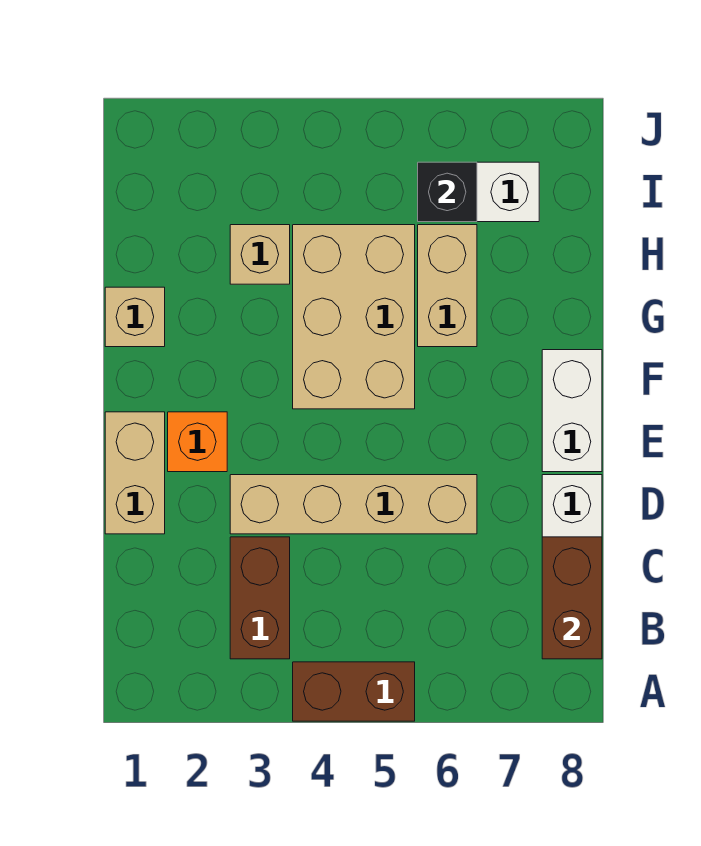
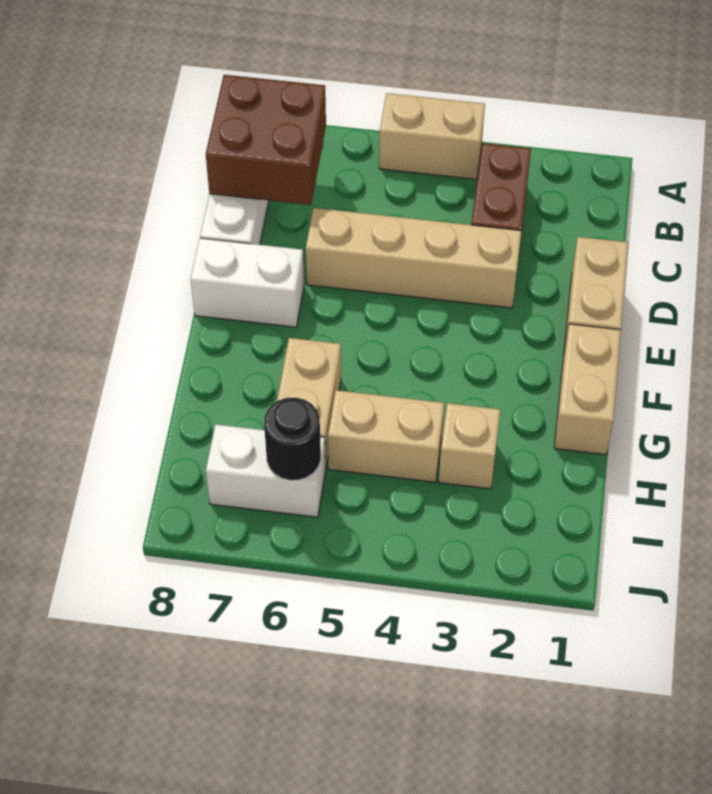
brown brick A4:A5 level 1 -> tan brick A4:A5 level 1
brown brick B8:C8 level 2 -> brown brick B7:C8 level 2
orange brick E2 level 1 -> none
white brick E8:F8 level 1 -> white brick E7:E8 level 1
tan brick F4:H5 level 1 -> tan brick H4:H5 level 1
tan brick G1 level 1 -> tan brick F1:G1 level 1
black brick I6 level 2 -> black round brick I6 level 2

